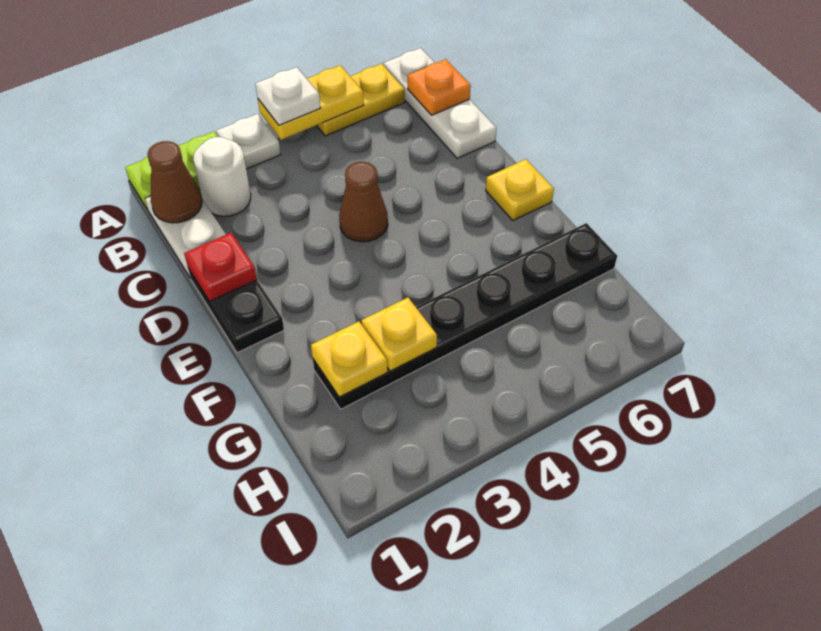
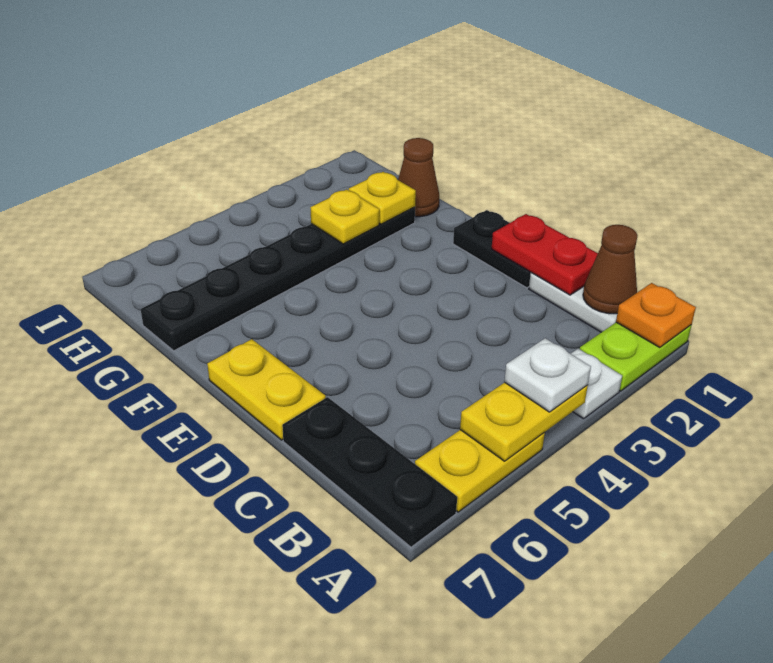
white plate A7:C7 level 1 -> black plate A7:C7 level 1
white round brick B2 level 1 -> none
orange plate B7 level 2 -> orange plate A1 level 2
red plate D1 level 2 -> red plate C1:D1 level 2
brown cone D4 level 1 -> brown cone G1 level 1
yellow plate E7 level 1 -> yellow plate D7:E7 level 1

